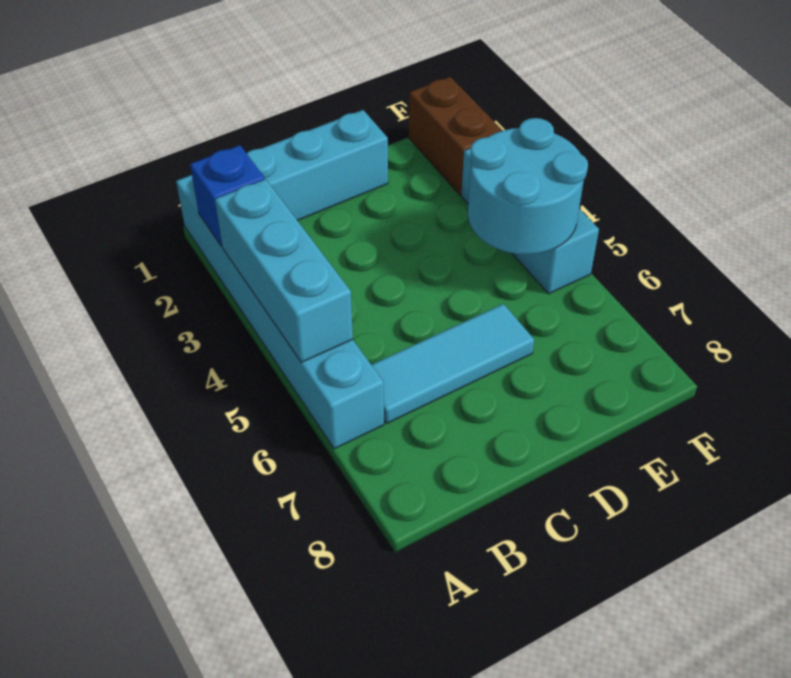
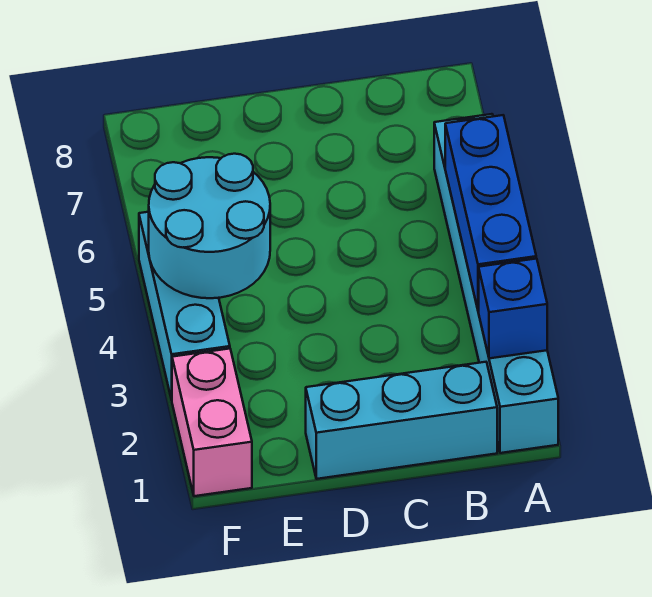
cyan brick A3:A5 level 2 -> blue brick A3:A5 level 2
cyan tile B6:D6 level 1 -> none
brown brick F1:F2 level 1 -> pink brick F1:F2 level 1

